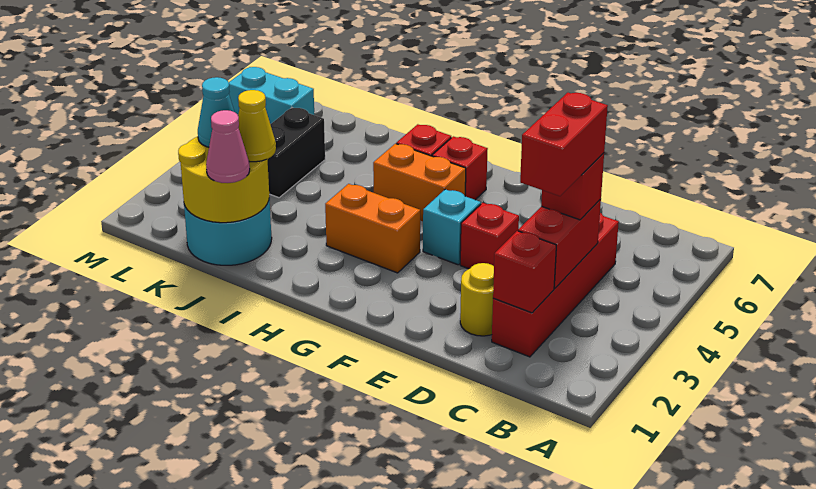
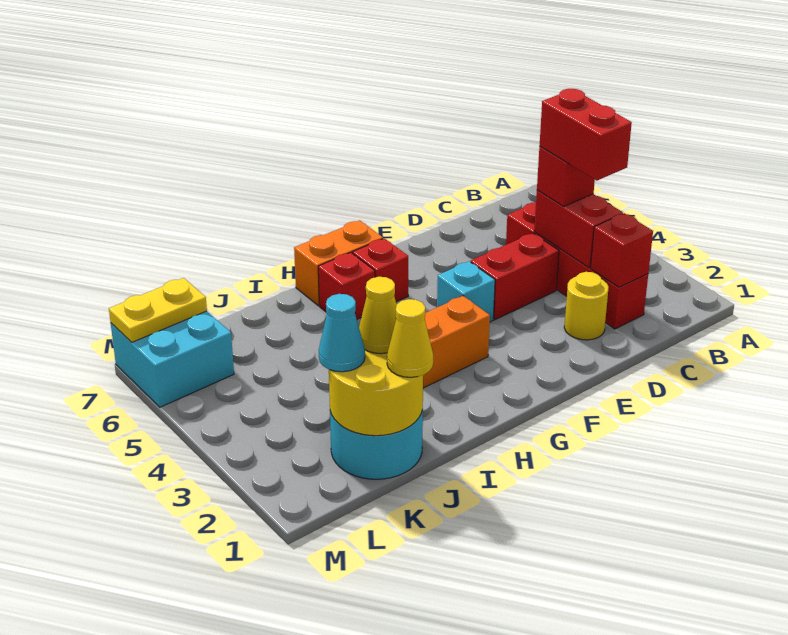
red brick E4 level 1 -> red brick D4:E4 level 1
orange brick G5:H5 level 1 -> orange brick G7:H7 level 1
pink cone J1 level 3 -> yellow cone J1 level 3
black brick K4:K5 level 1 -> none
cyan brick L6:M6 level 1 -> cyan brick L6:M7 level 1
none -> yellow plate L7:M7 level 2

